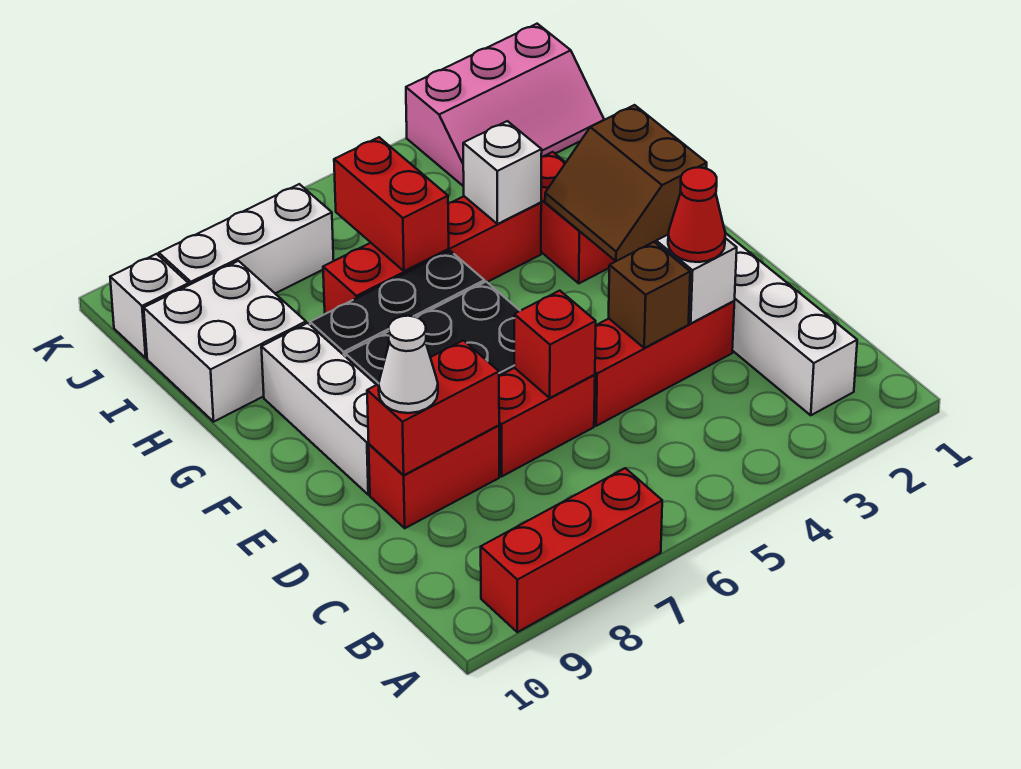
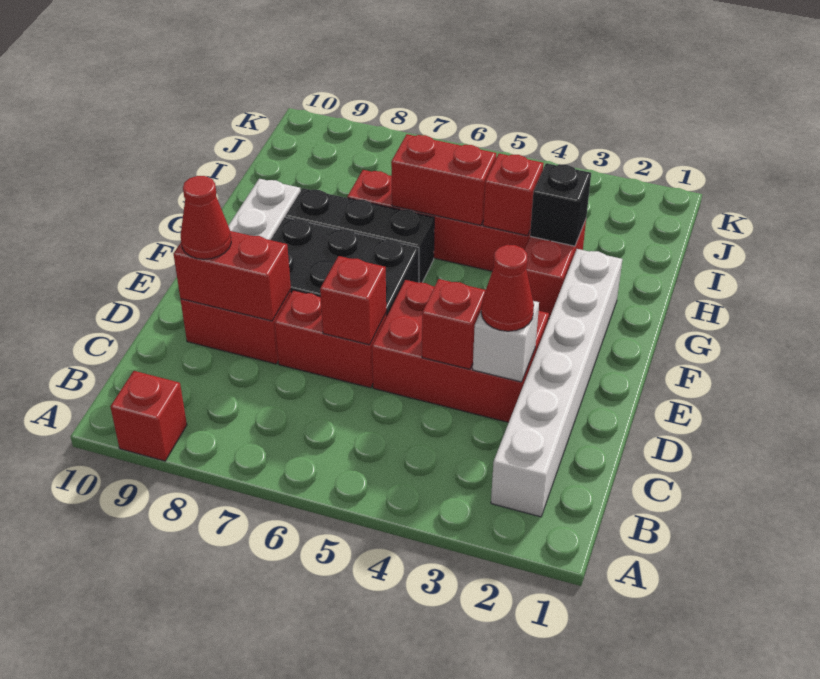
red brick A7:A9 level 1 -> red brick A9 level 1
red brick D3:D5 level 1 -> red brick D3:E5 level 1
brown brick D4 level 2 -> red brick D4 level 2
white cone D9 level 3 -> red cone D9 level 3
brown slope F2:G3 level 2 top 2 -> none
none -> black brick H3 level 2
white brick H4 level 2 -> red brick H4 level 2
red brick H6:I6 level 2 -> red brick H5:H6 level 2
white brick H9:I10 level 1 -> none
pink slope J1:K3 level 1 top K -> none
white brick J7:J9 level 1 -> none
white brick J10 level 1 -> none

